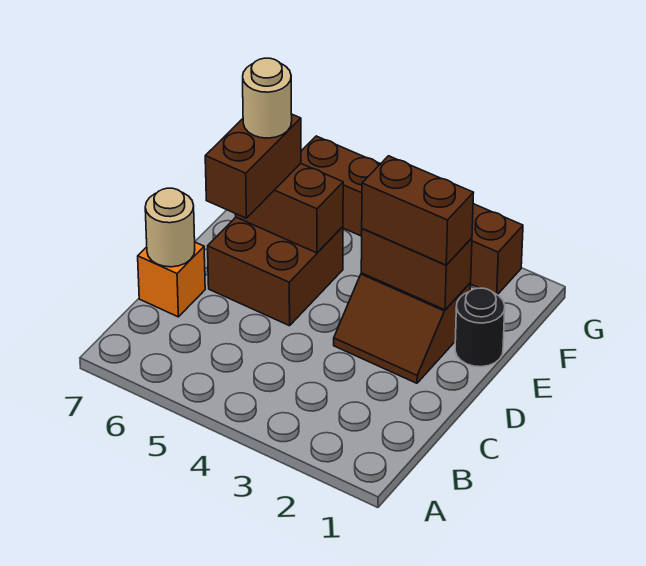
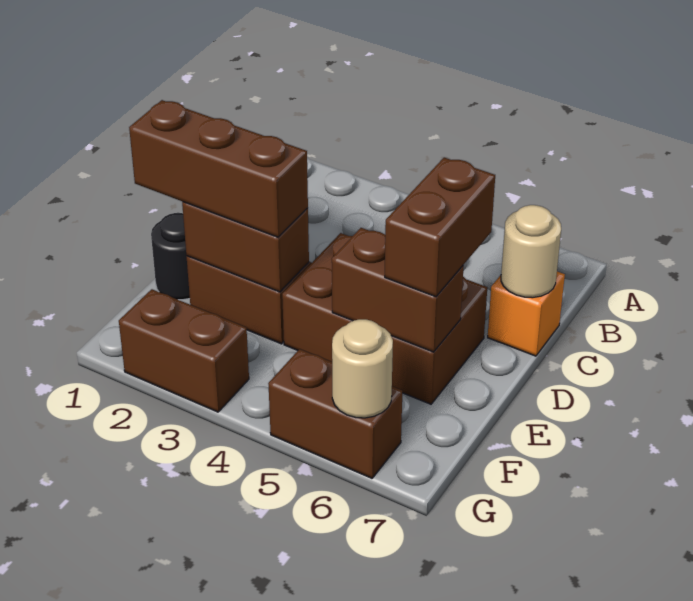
brown brick D5:E6 level 1 -> brown brick D4:E6 level 1
brown brick E2:E3 level 3 -> brown brick E1:E3 level 3
tan round brick E6 level 4 -> tan round brick G6 level 2

